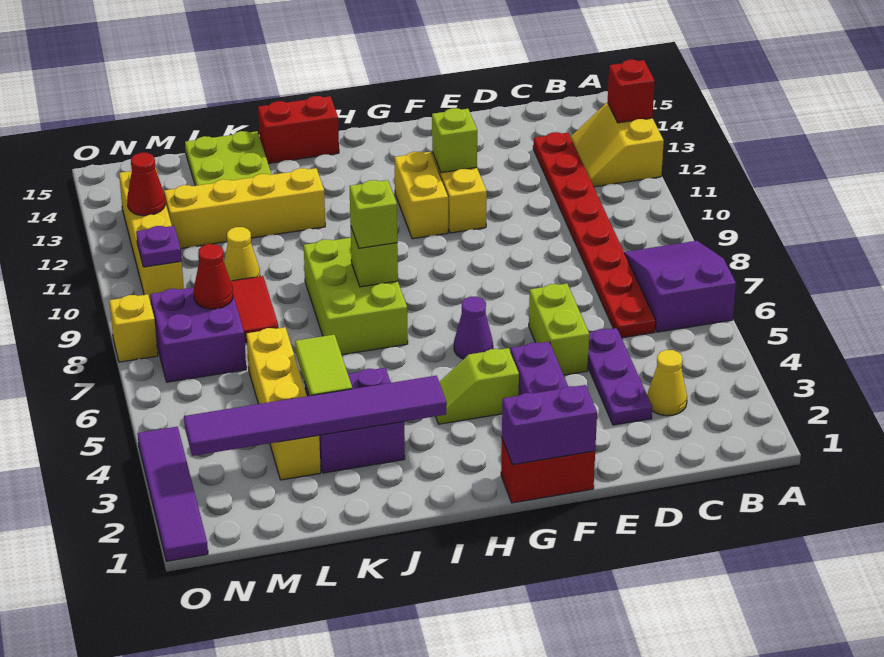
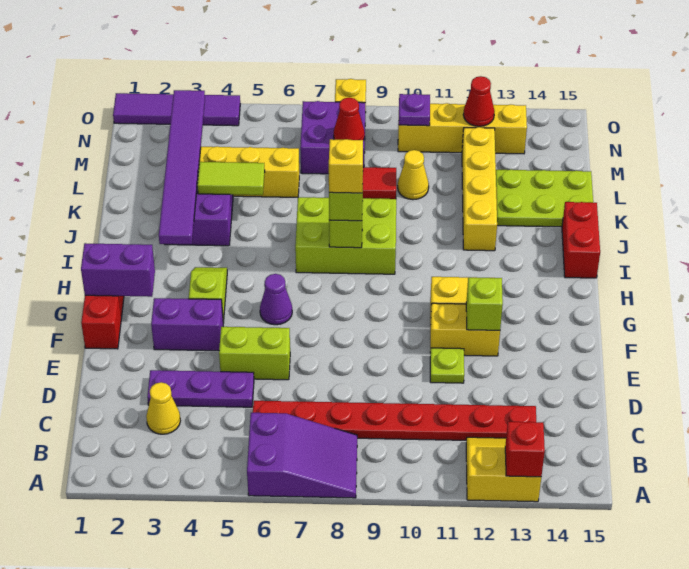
none -> lime plate E11 level 1
purple brick F1:G1 level 2 -> purple brick G1:G2 level 2
none -> yellow brick I8 level 4

